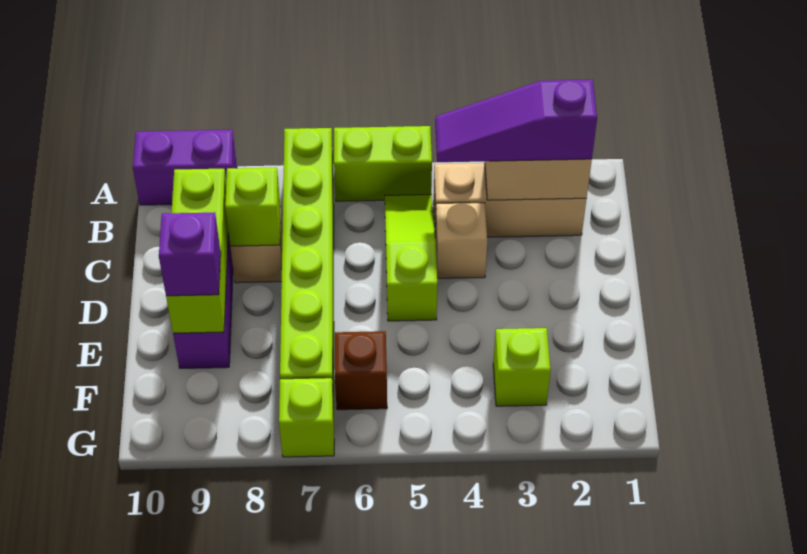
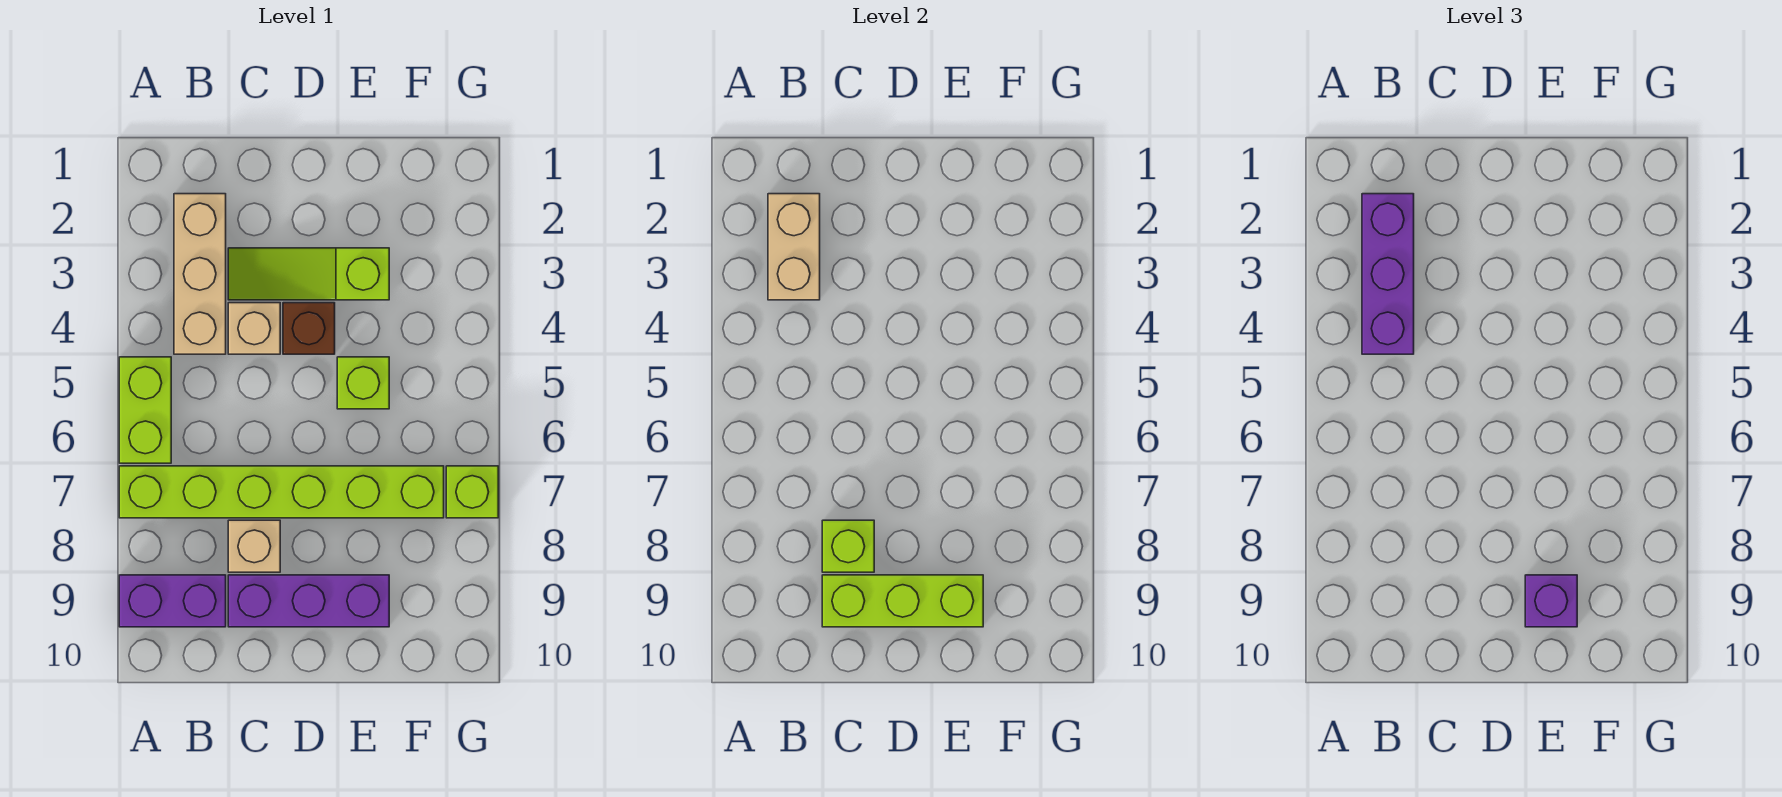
purple brick A9:A10 level 1 -> purple brick A9:B9 level 1
purple slope B2:B4 level 3 top 2 -> purple brick B2:B4 level 3
lime slope B5:D5 level 1 top D -> lime slope C3:E3 level 1 top E
lime brick F3 level 1 -> lime brick E5 level 1
brown brick F6 level 1 -> brown brick D4 level 1

